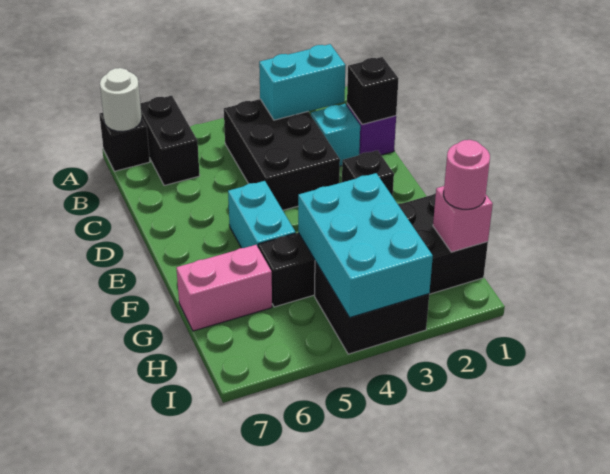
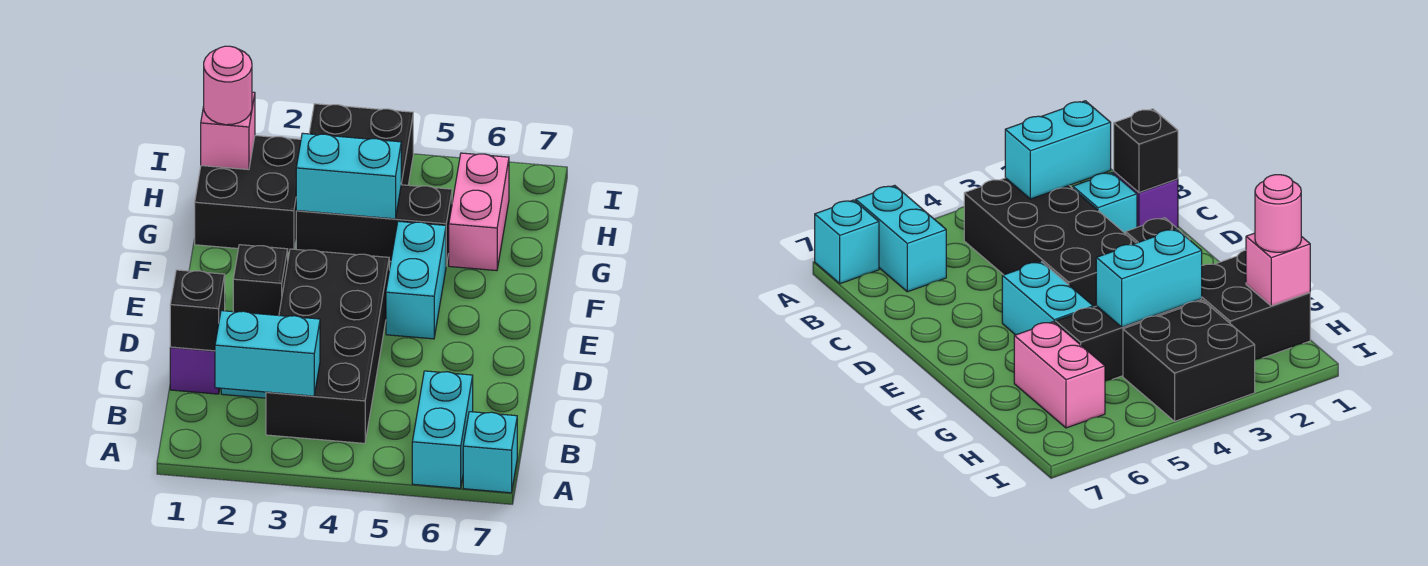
black brick A6:B6 level 1 -> cyan brick A6:B6 level 1
black brick A7 level 1 -> cyan brick A7 level 1
white round brick A7 level 2 -> none
black brick B3:D4 level 1 -> black brick B3:E4 level 1
cyan brick G3:I4 level 2 -> cyan brick G3:G4 level 2
pink brick G6:G7 level 1 -> pink brick G6:H6 level 1

